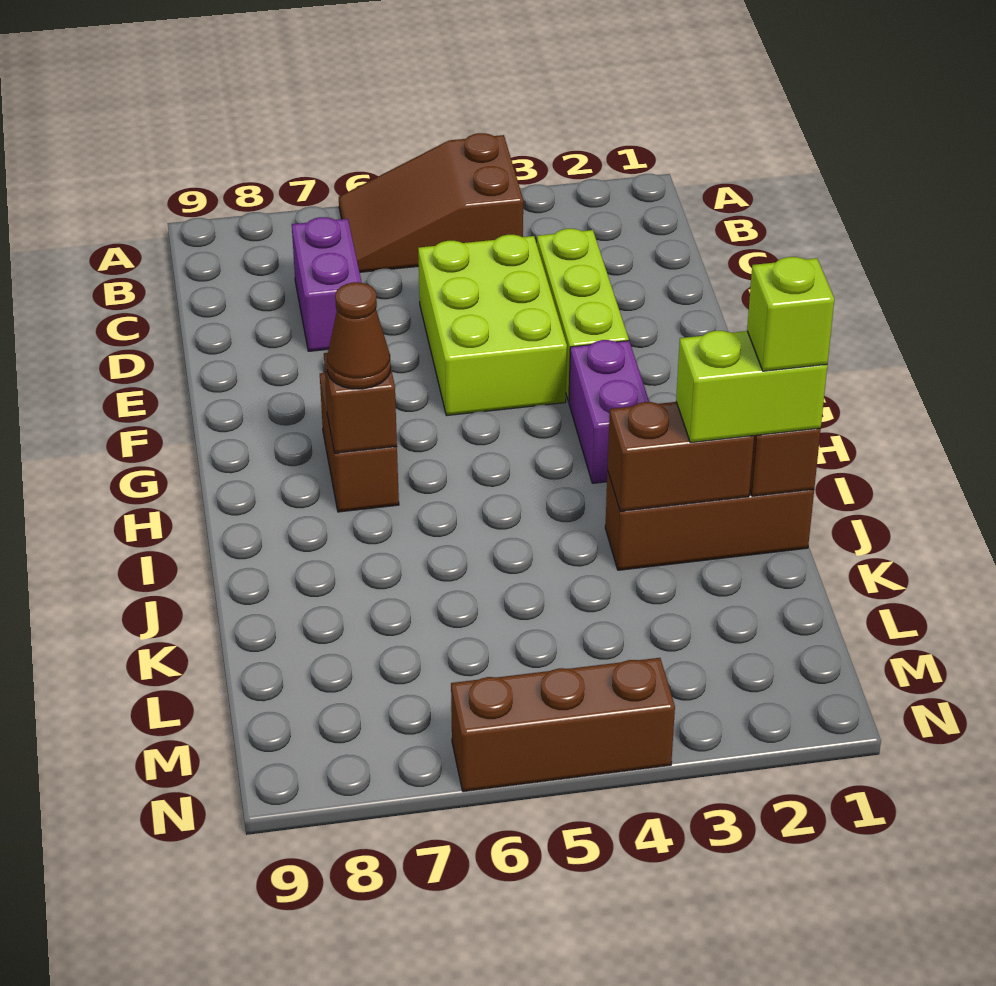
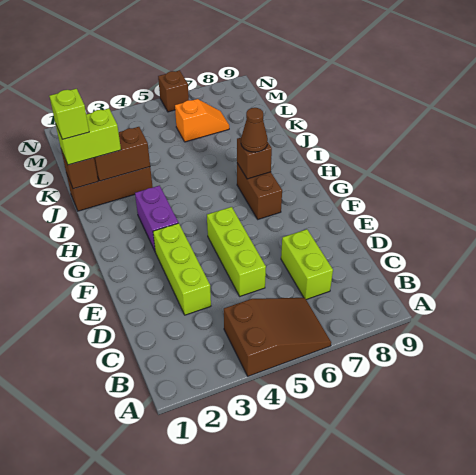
purple brick C7:D7 level 1 -> lime brick C7:D7 level 1
lime brick D4:F5 level 1 -> lime brick D5:F5 level 1
none -> orange slope L6:L7 level 1 top 6
brown brick N4:N6 level 1 -> brown brick N6 level 1

